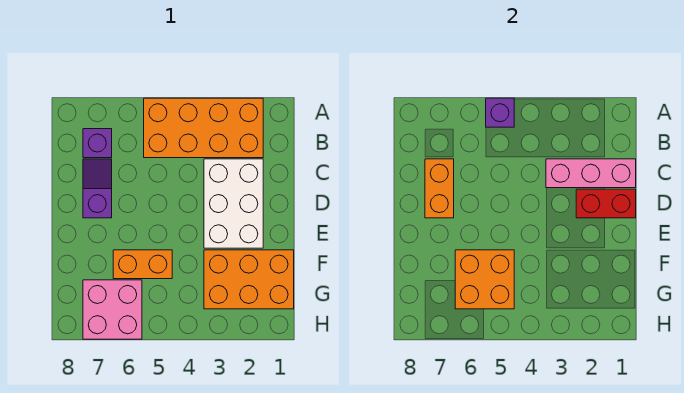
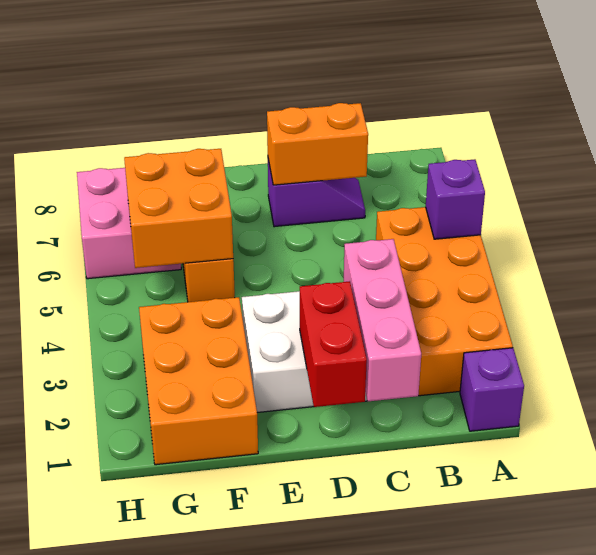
purple brick B7 level 1 -> purple brick A1 level 1

